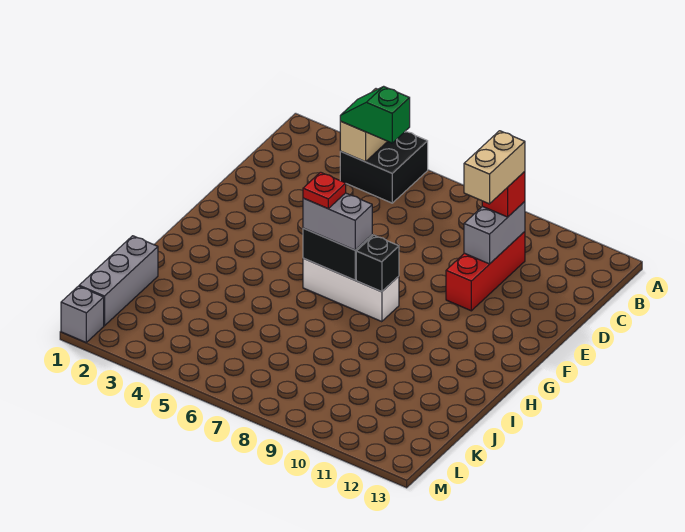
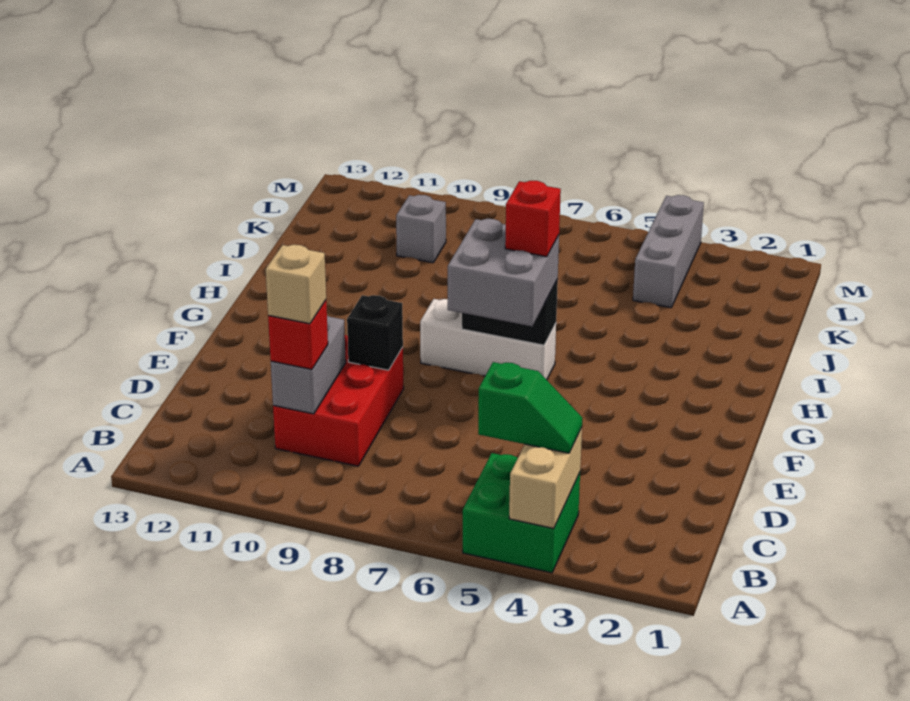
black brick A4:B5 level 1 -> green brick A4:B5 level 1
red brick C10:E10 level 1 -> red brick C9:E10 level 1
tan brick C10:D10 level 4 -> tan brick C10 level 4
grey brick G6:G7 level 3 -> grey brick F6:G7 level 3
red plate G6 level 4 -> red brick G6 level 4
black brick G8 level 2 -> black brick E9 level 2
grey brick J1:L1 level 1 -> grey brick K4:M4 level 1
grey brick M1 level 1 -> grey brick K10 level 1

